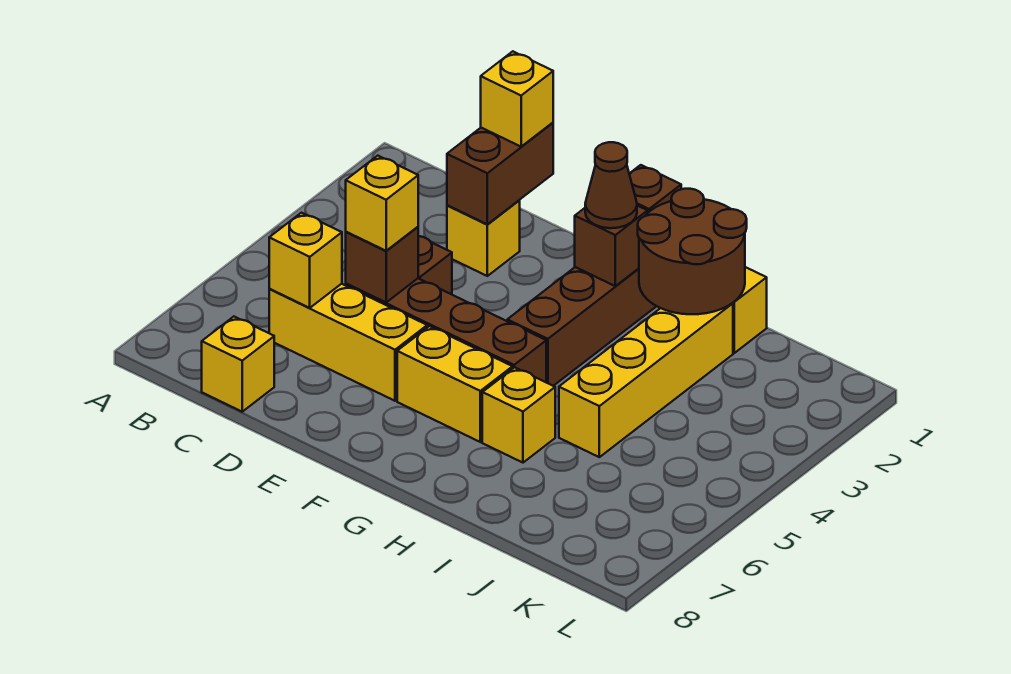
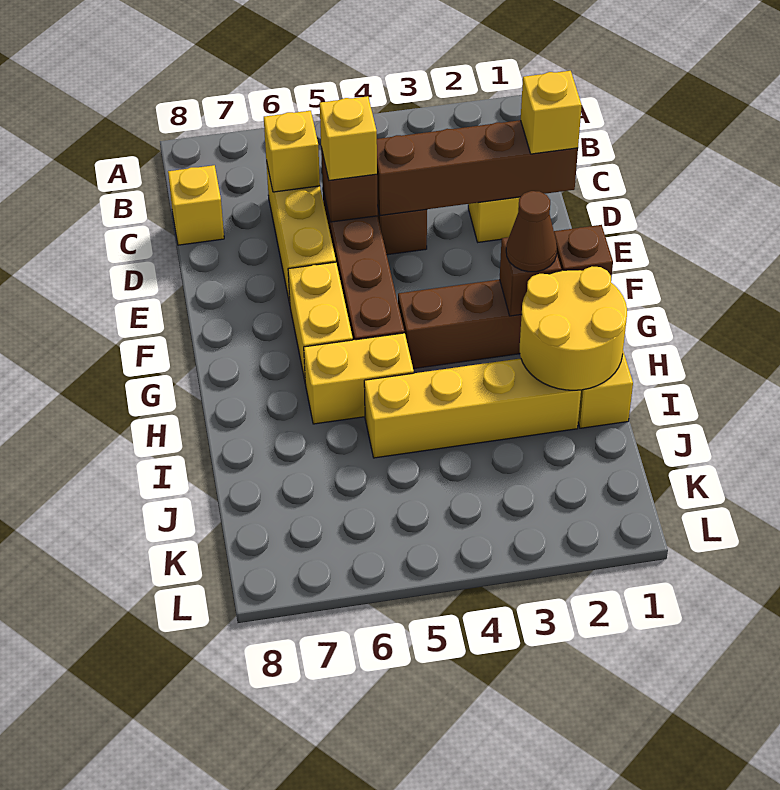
brown brick D1:D2 level 2 -> brown brick D1:D4 level 2
brown round brick H1:I2 level 2 -> yellow round brick H1:I2 level 2
yellow brick H6 level 1 -> yellow brick H5:H6 level 1

